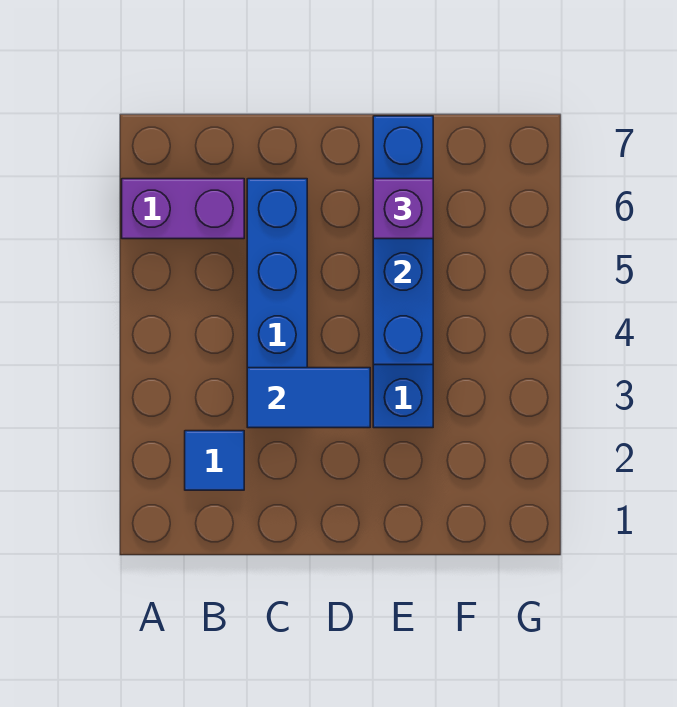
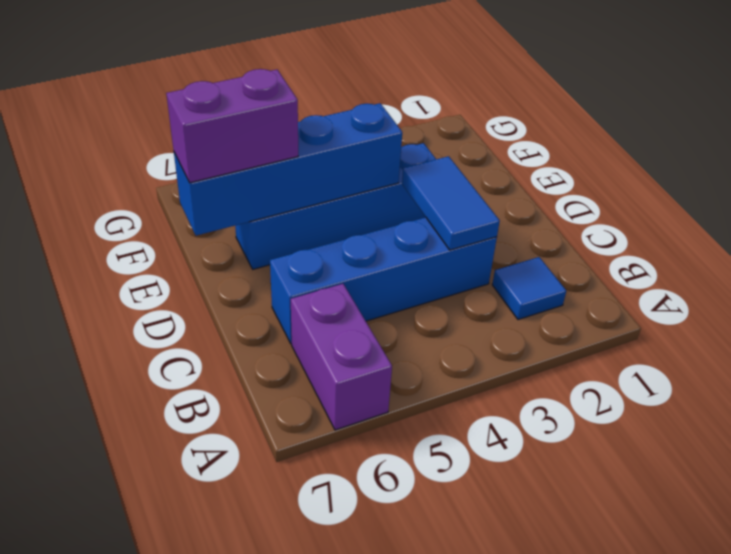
purple brick E6 level 3 -> purple brick E6:E7 level 3

